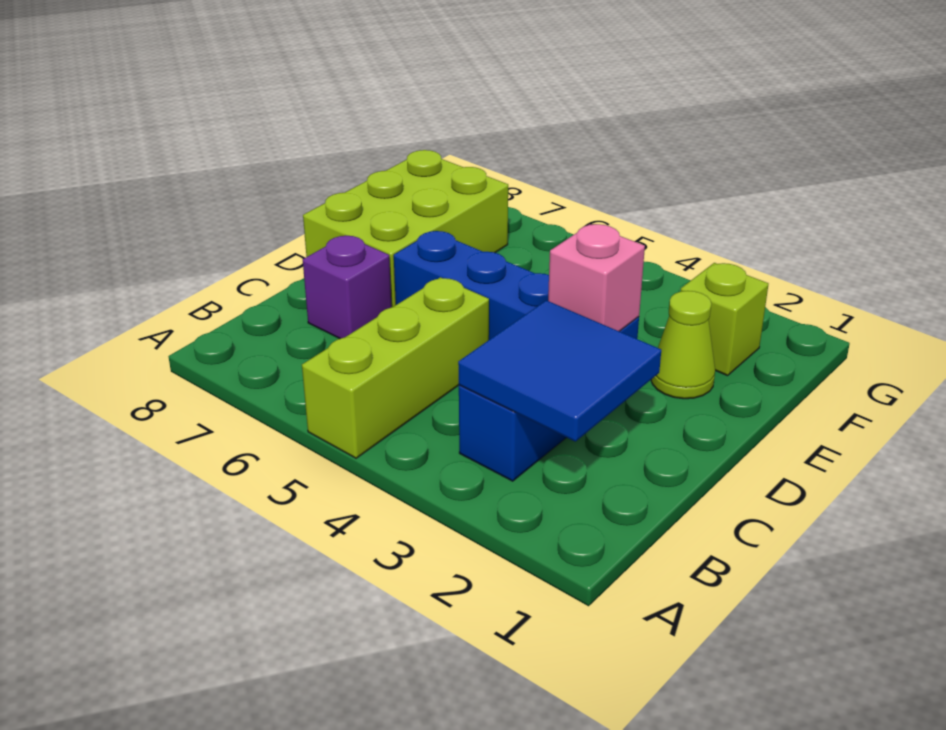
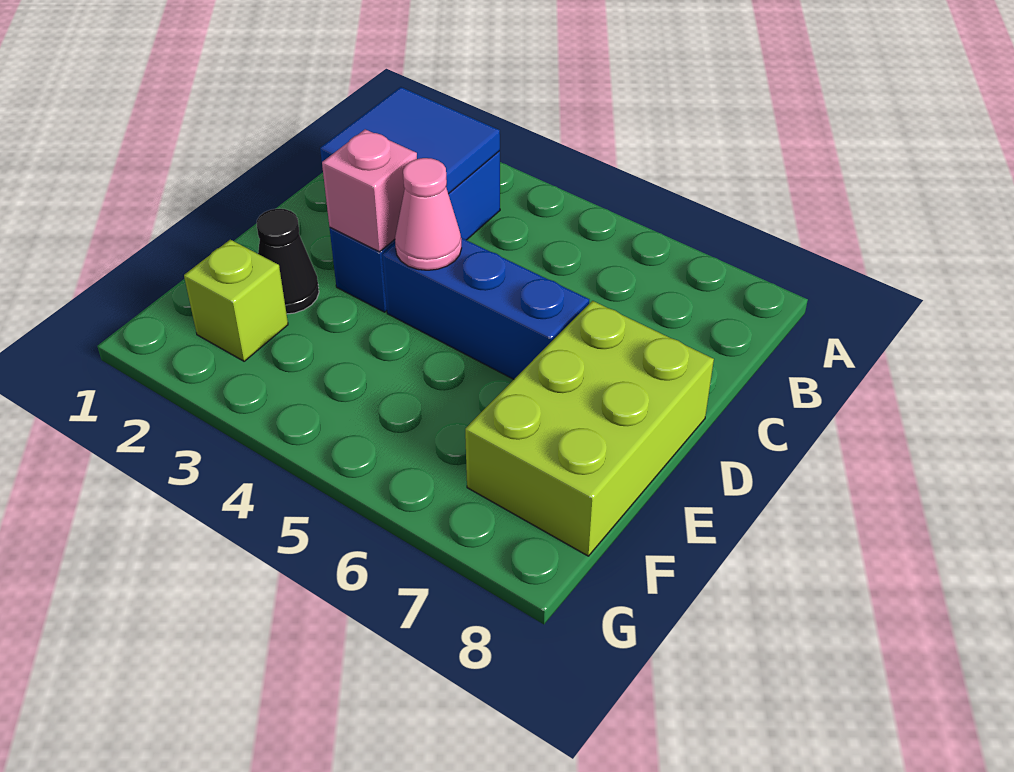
lime brick A5:C5 level 1 -> none
purple brick C7 level 1 -> none
none -> pink cone D4 level 2
lime cone E2 level 1 -> black cone E2 level 1

